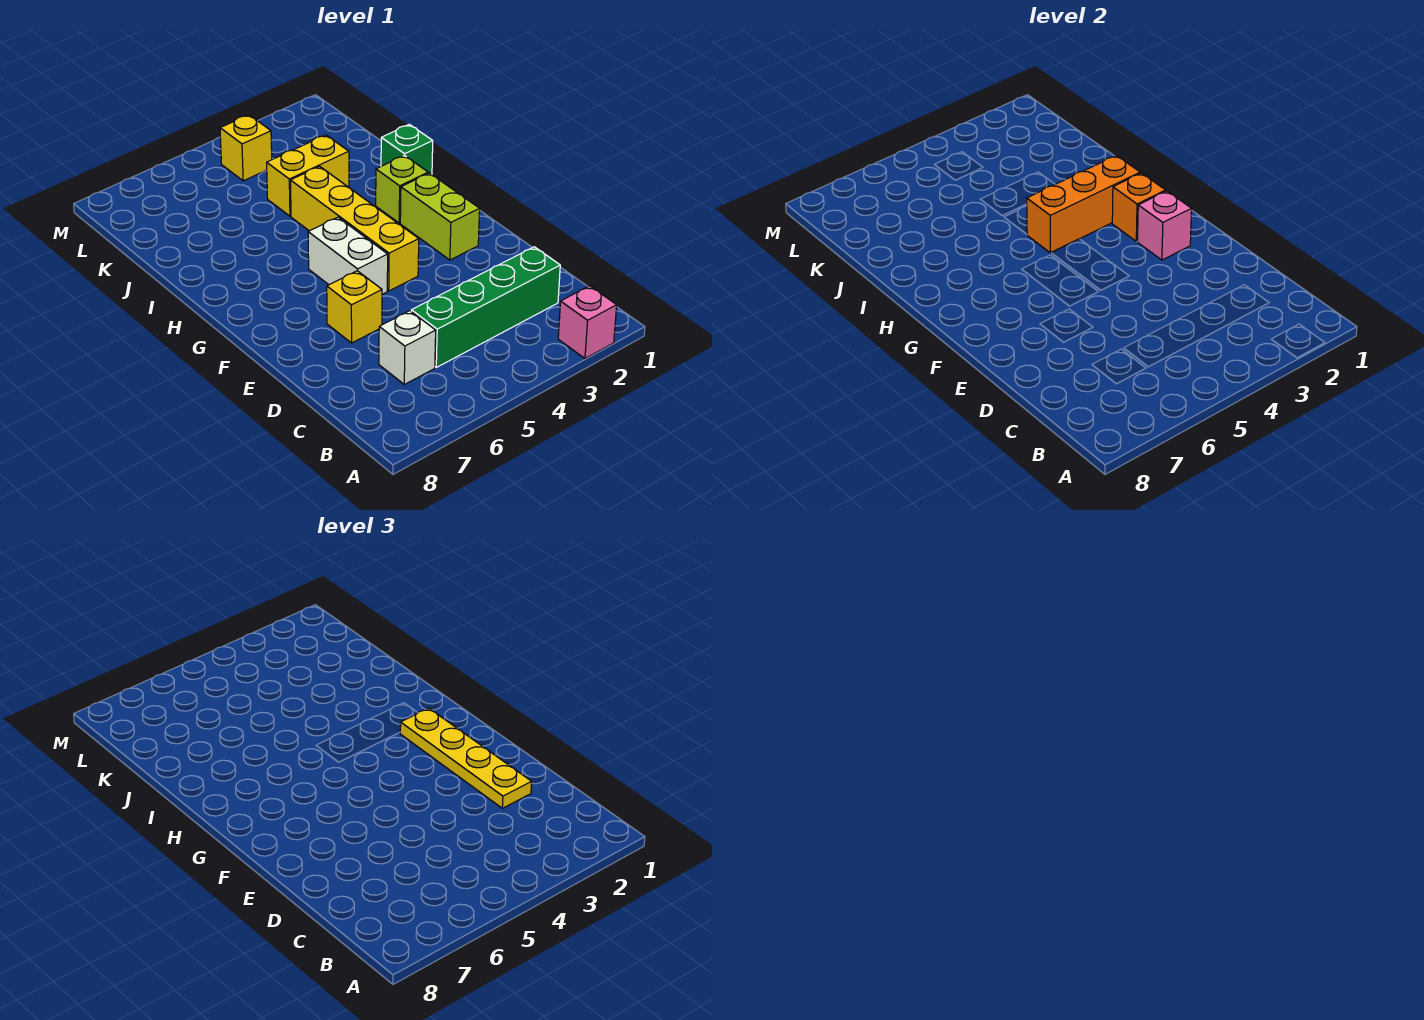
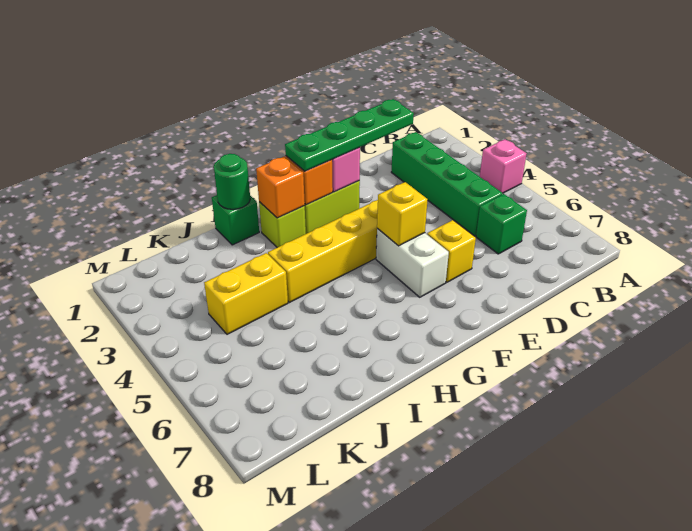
pink brick A2 level 1 -> pink brick A4 level 1
white brick C6 level 1 -> green brick C6 level 1
yellow plate D2:G2 level 3 -> green plate D2:G2 level 3
white brick F5:G5 level 1 -> white brick F5:F6 level 1
orange brick H2:H4 level 2 -> orange brick H2 level 2
none -> green round brick I1 level 2
yellow brick J3:J4 level 1 -> yellow brick J4:K4 level 1
yellow brick L4 level 1 -> yellow brick F5 level 2

